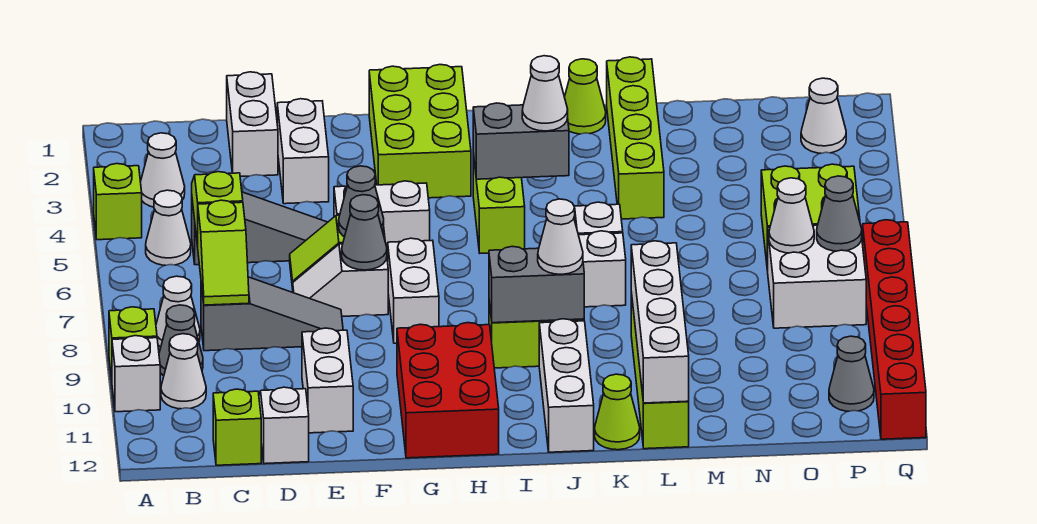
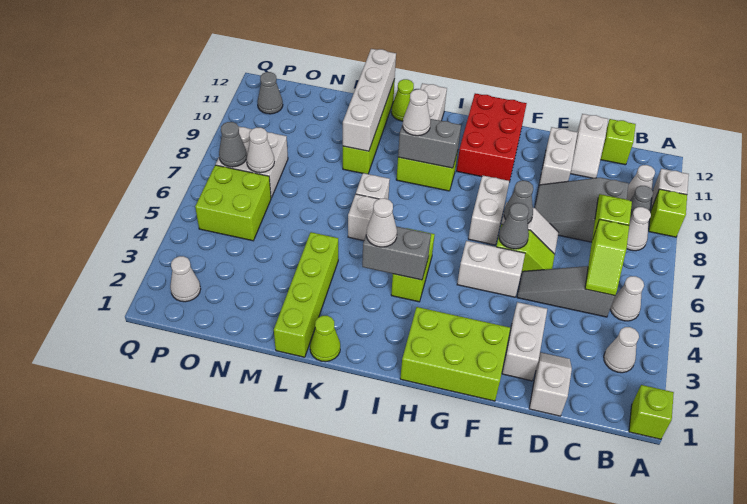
lime brick A4 level 1 -> lime brick A1 level 1
grey slope C8:E8 level 1 top C -> grey slope C8:E9 level 1 top C
white brick D1:D2 level 1 -> white slope D1:D2 level 1 top 1
lime brick G1:H3 level 1 -> lime brick F1:H2 level 1
red brick Q7:Q12 level 1 -> none

